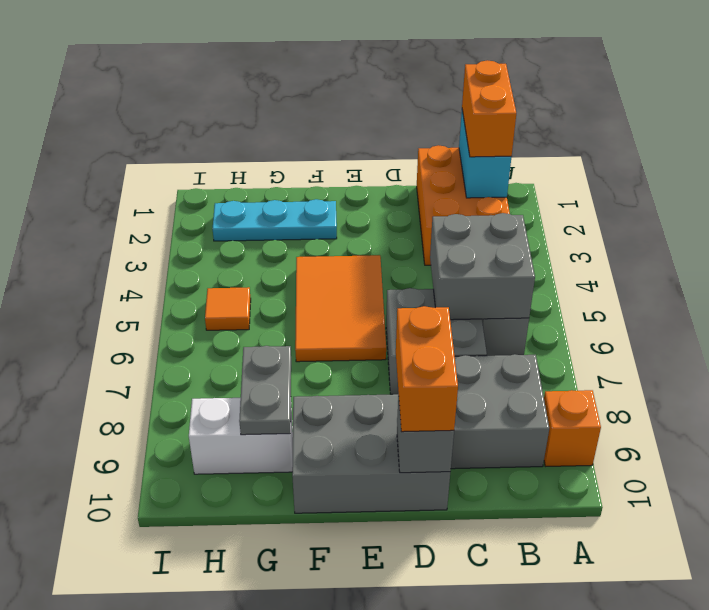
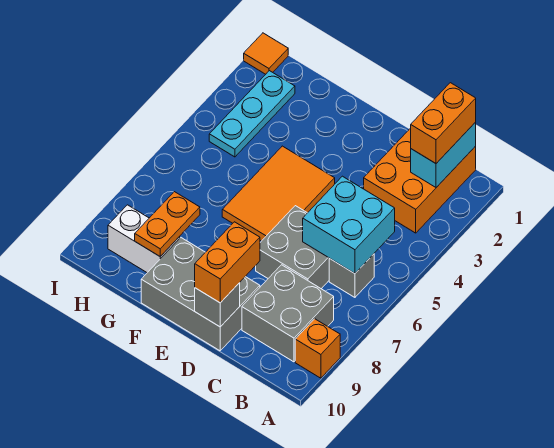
grey brick B5:C6 level 2 -> cyan brick B5:C6 level 2
cyan plate F2:H2 level 1 -> cyan plate H2:H4 level 1
grey plate G8:G9 level 2 -> orange plate G8:G9 level 2
orange tile H5 level 1 -> orange tile I1 level 1

